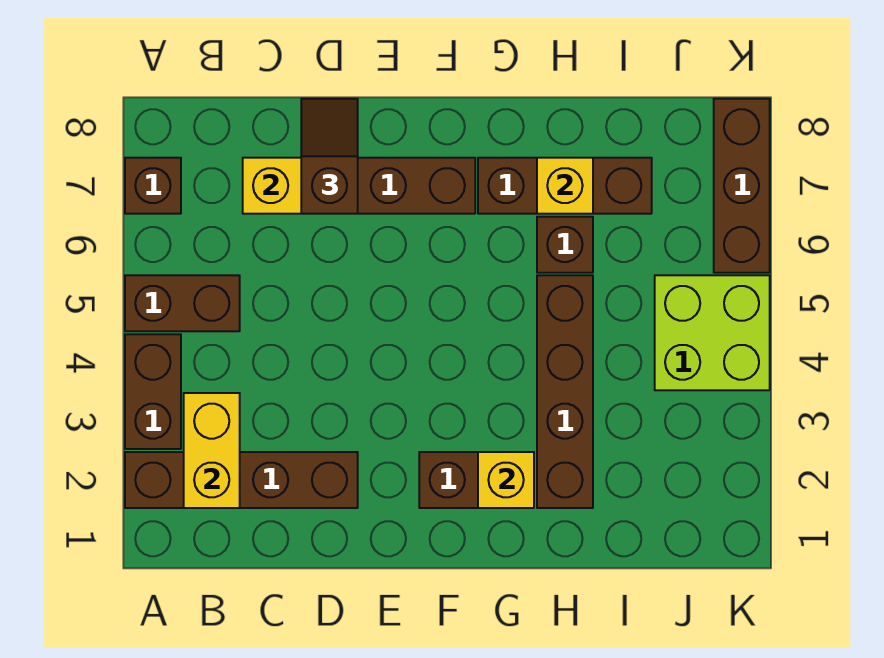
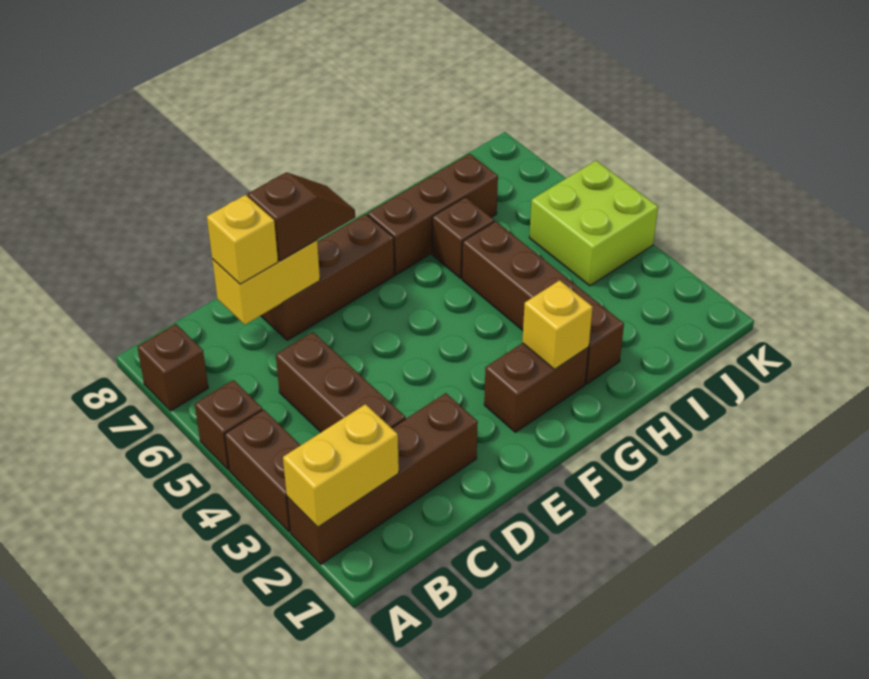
brown brick A5:B5 level 1 -> brown brick A5 level 1
yellow brick B2:B3 level 2 -> yellow brick A2:B2 level 2
brown slope D7:D8 level 3 top 7 -> brown slope D7:E7 level 3 top D
yellow brick H7 level 2 -> yellow brick C7 level 3
brown brick K6:K8 level 1 -> brown brick C3:C5 level 1

